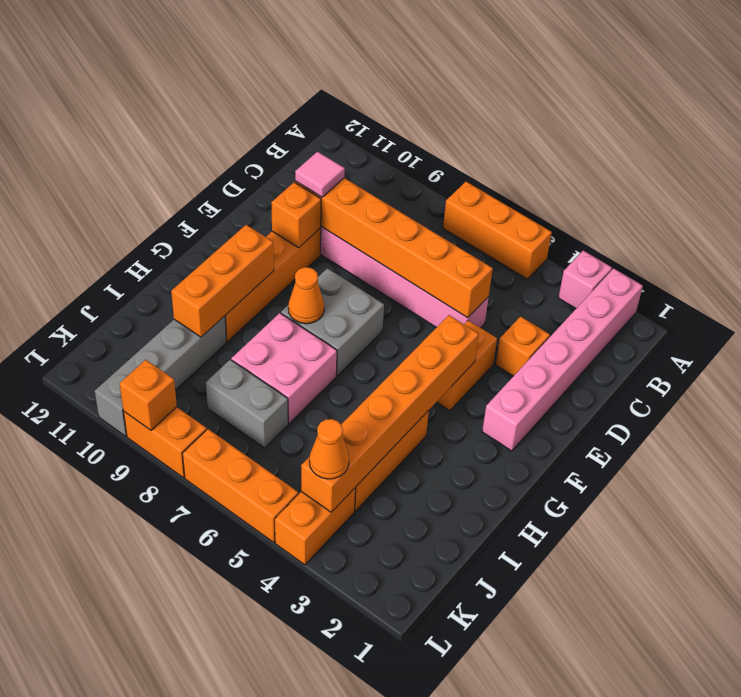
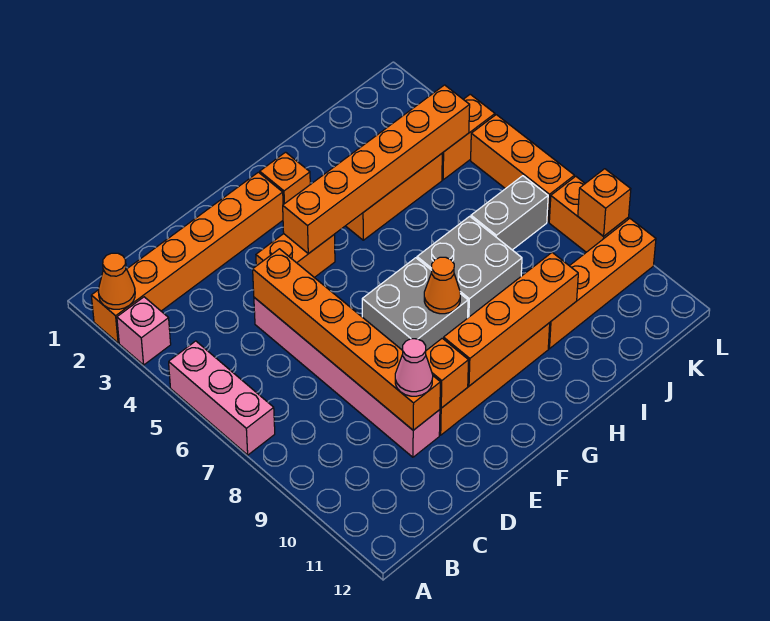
pink brick A2:F2 level 1 -> orange brick A2:F2 level 1
orange brick A5:A7 level 1 -> pink brick A5:A7 level 1
orange brick D3 level 1 -> orange brick G2 level 1
pink tile D10 level 3 -> pink cone D10 level 3
orange brick G10:I10 level 2 -> orange brick F10:I10 level 2
pink brick H7:I8 level 1 -> grey brick H7:I8 level 1
grey brick I10:L10 level 1 -> orange brick I10:L10 level 1
grey brick J7:J8 level 1 -> grey brick J7:K7 level 1
orange cone K4 level 3 -> orange cone A2 level 2

